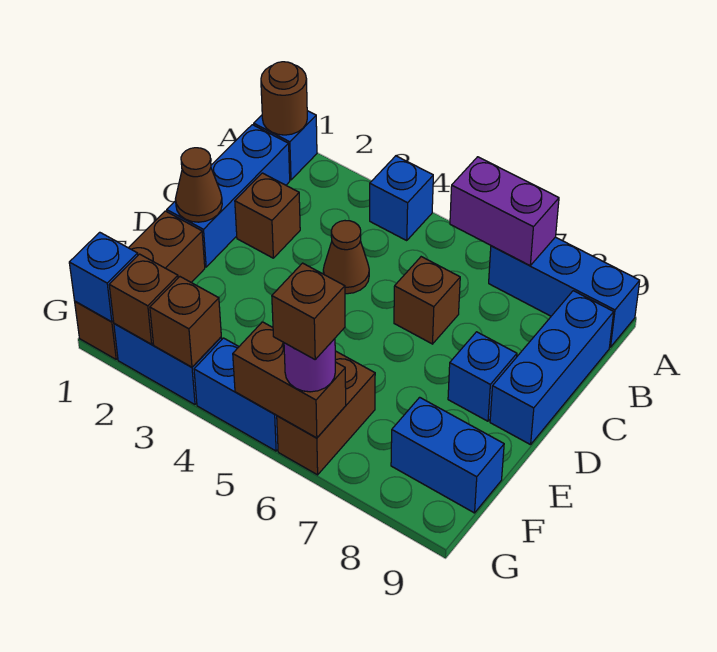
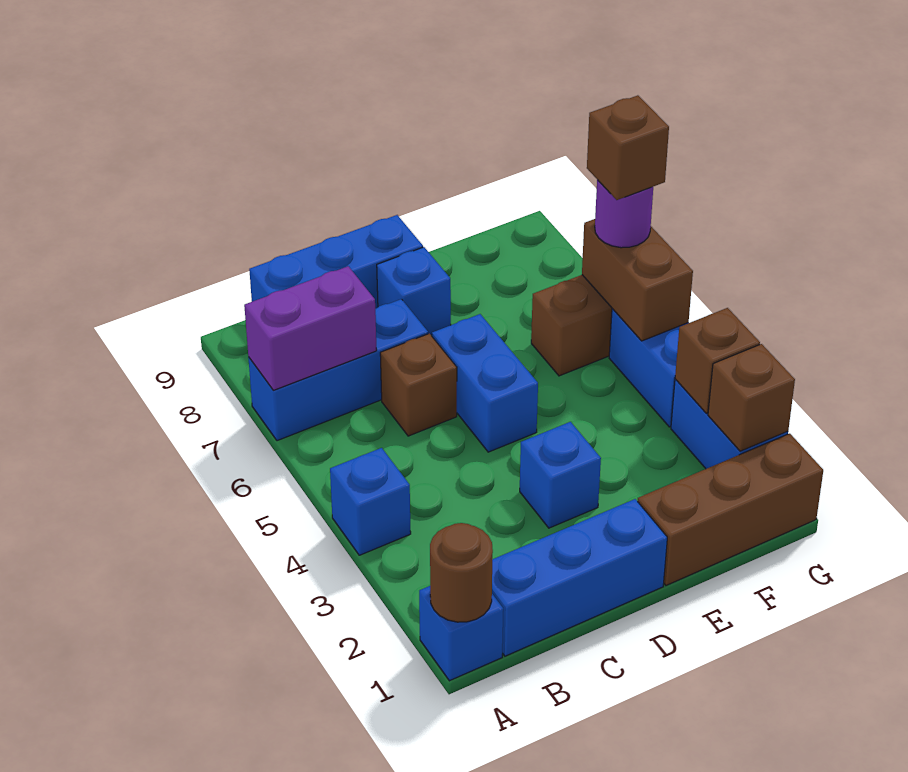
purple brick A6:A7 level 2 -> purple brick A7:B7 level 2
blue brick A7:A9 level 1 -> blue brick A7:C7 level 1
brown brick C2 level 1 -> none
brown cone C4 level 1 -> none
brown cone D1 level 2 -> none
blue brick F8:F9 level 1 -> blue brick D5:D6 level 1
blue brick G1 level 2 -> blue brick D3 level 1

